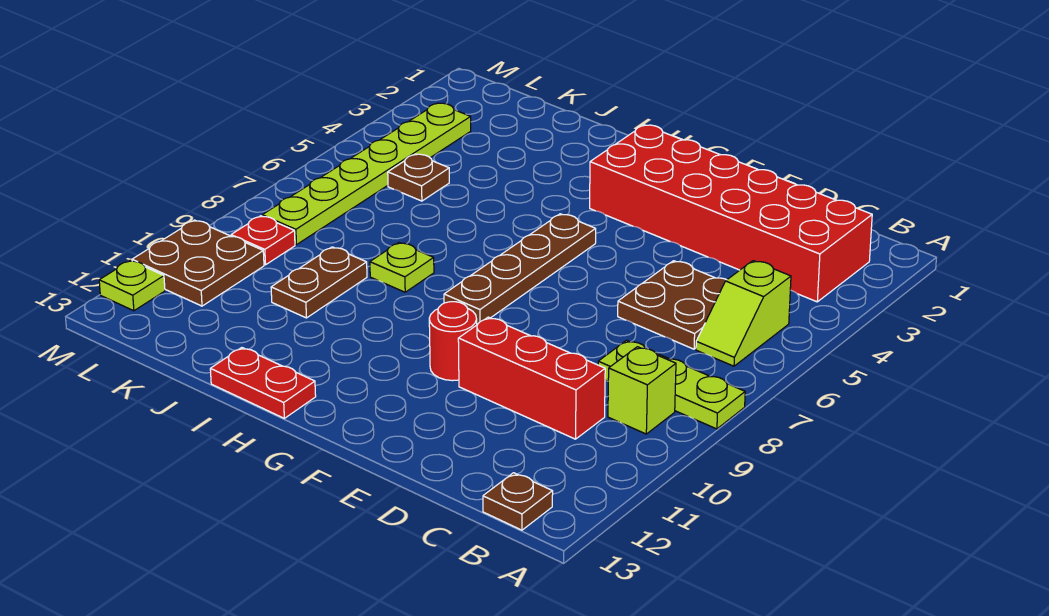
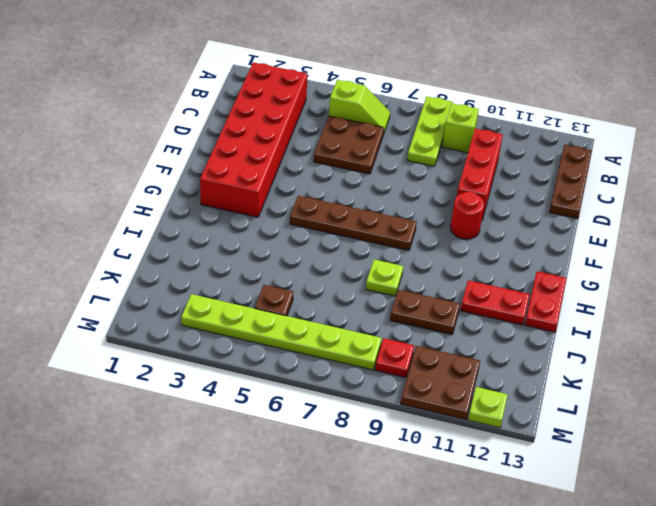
brown plate B13 level 1 -> brown plate B13:D13 level 1
none -> red plate I11:I12 level 1

